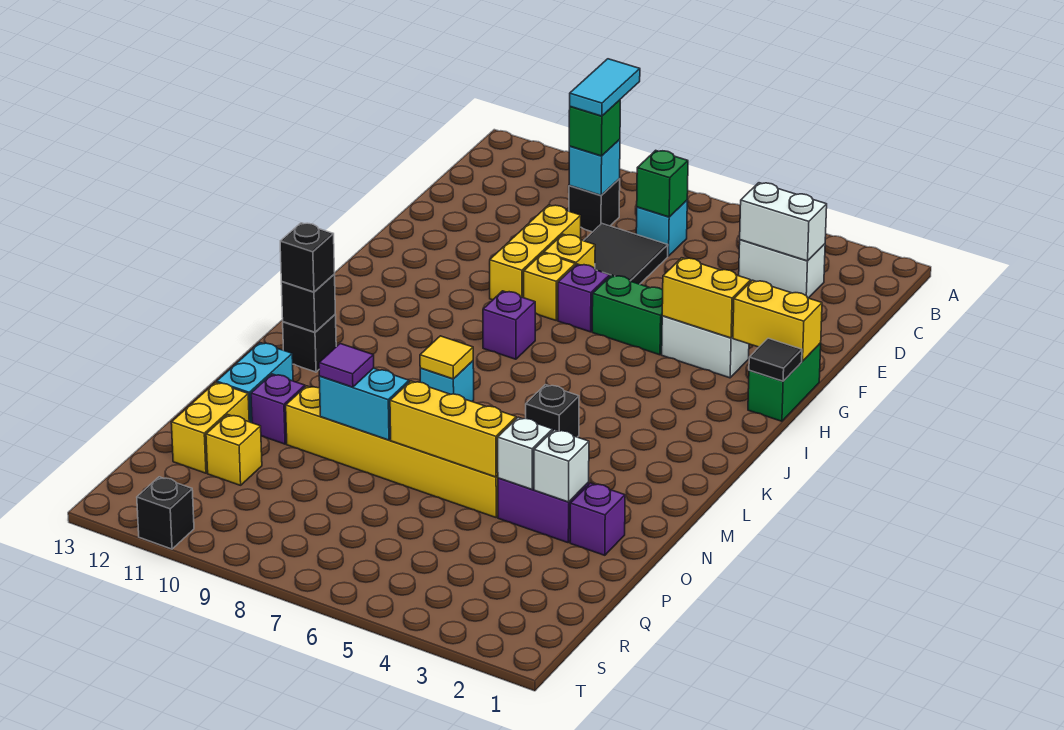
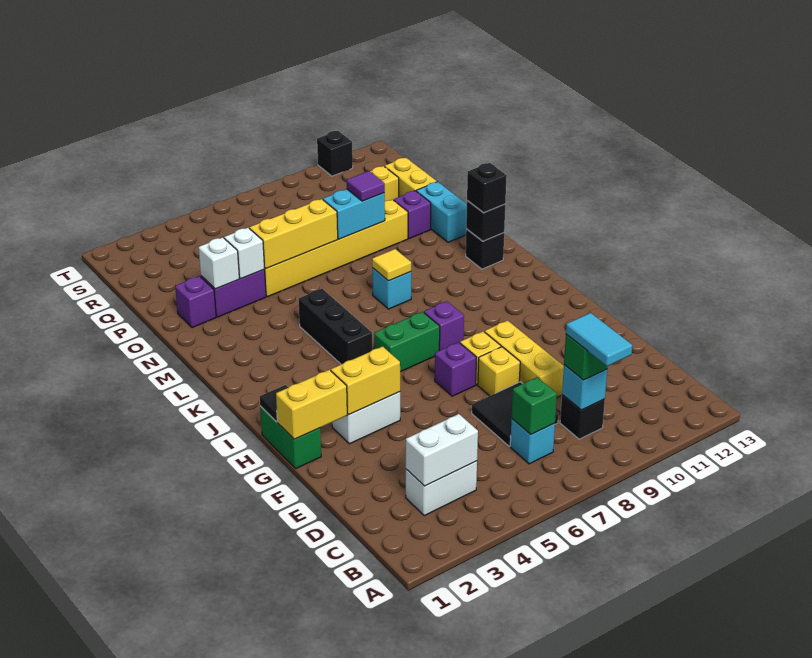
green brick G5:G6 level 1 -> green brick I6:I7 level 1
black brick L5 level 1 -> black brick J5:L5 level 1

